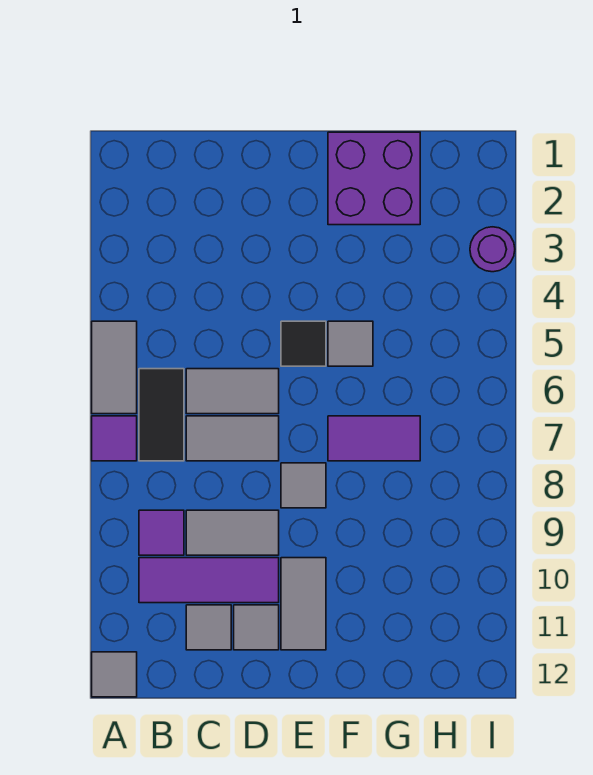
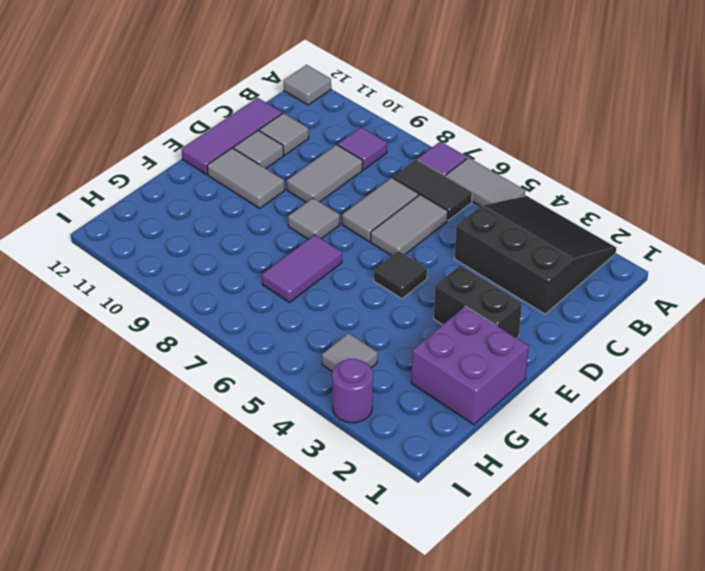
none -> black slope A2:C4 level 1 top C
purple tile B10:D10 level 1 -> purple tile C12:E12 level 1
none -> black brick E2:E3 level 1
grey tile F5 level 1 -> grey tile H4 level 1

